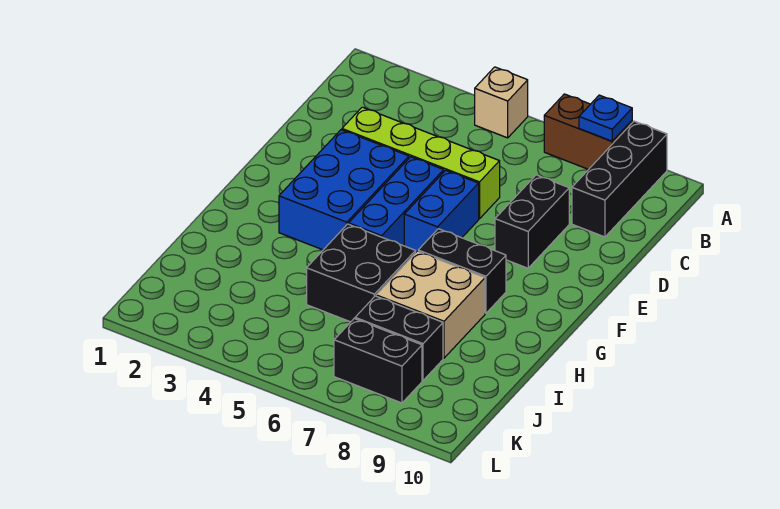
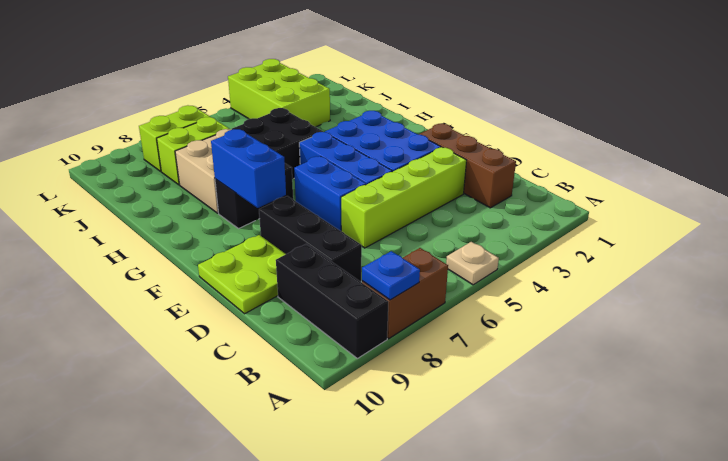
tan brick A5 level 1 -> tan plate A5 level 1
none -> brown brick C2:E2 level 1
black brick D8:E8 level 1 -> black brick C8:E8 level 1
none -> lime plate D9:E10 level 1
none -> blue brick F8:G8 level 2
none -> lime brick J3:L4 level 1
black brick J7:J8 level 1 -> lime brick J7:J8 level 1
black brick K7:K8 level 1 -> lime brick K7:K8 level 1

